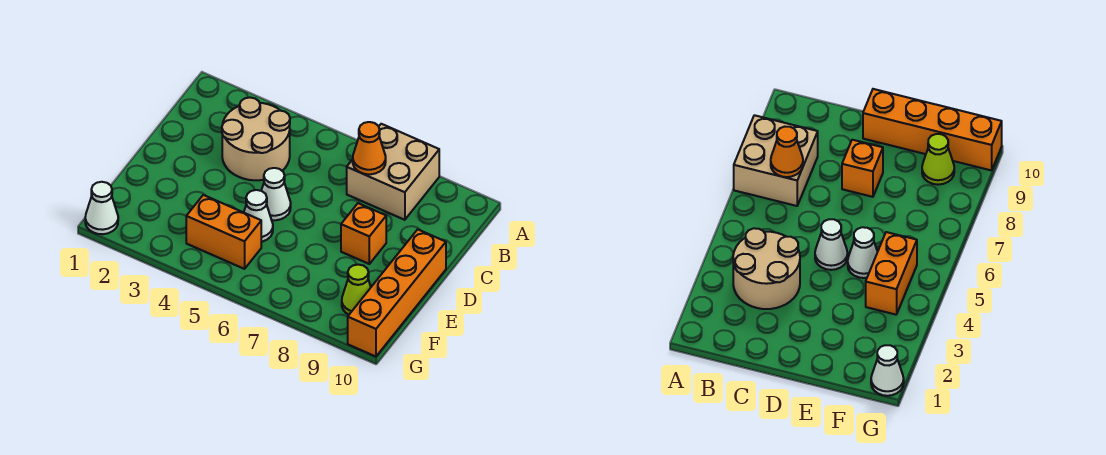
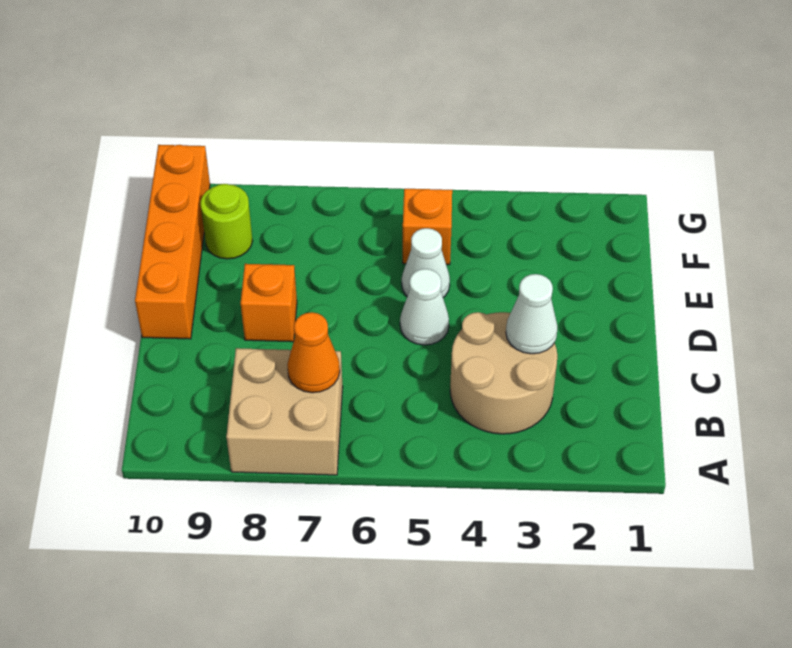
orange brick F4:F5 level 1 -> orange brick F5 level 1
lime cone F9 level 1 -> lime round brick F9 level 1
white cone G1 level 1 -> white cone C3 level 2

